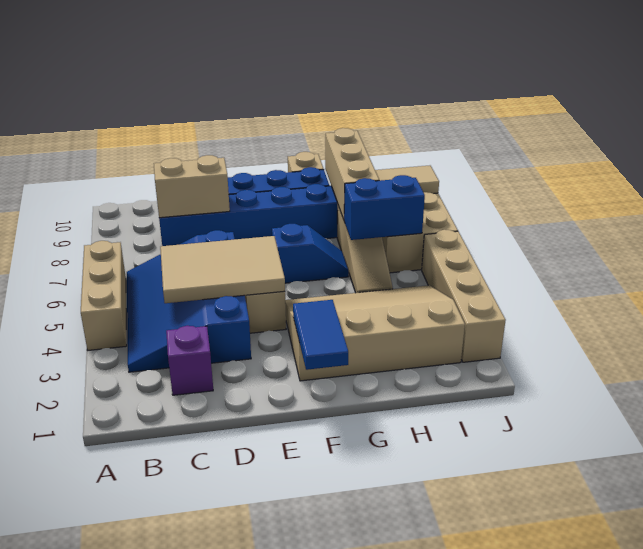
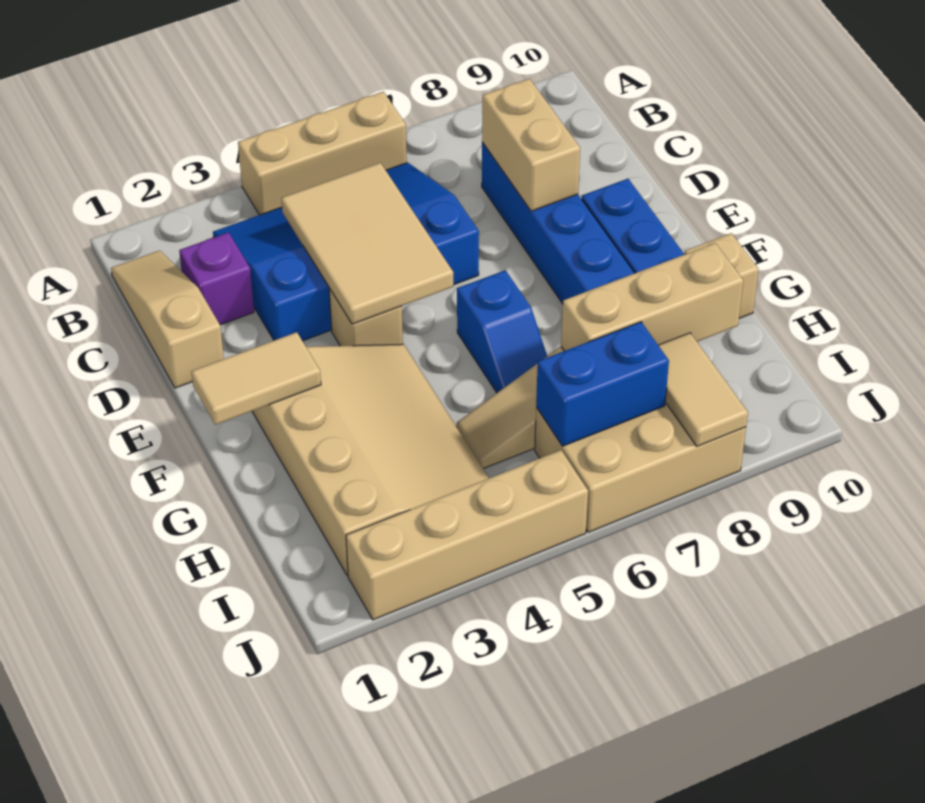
none -> tan slope B1:D1 level 1 top D
blue tile F1:F2 level 2 -> tan tile F1:F2 level 2
blue brick H6:I6 level 2 -> blue brick I6:I7 level 2

